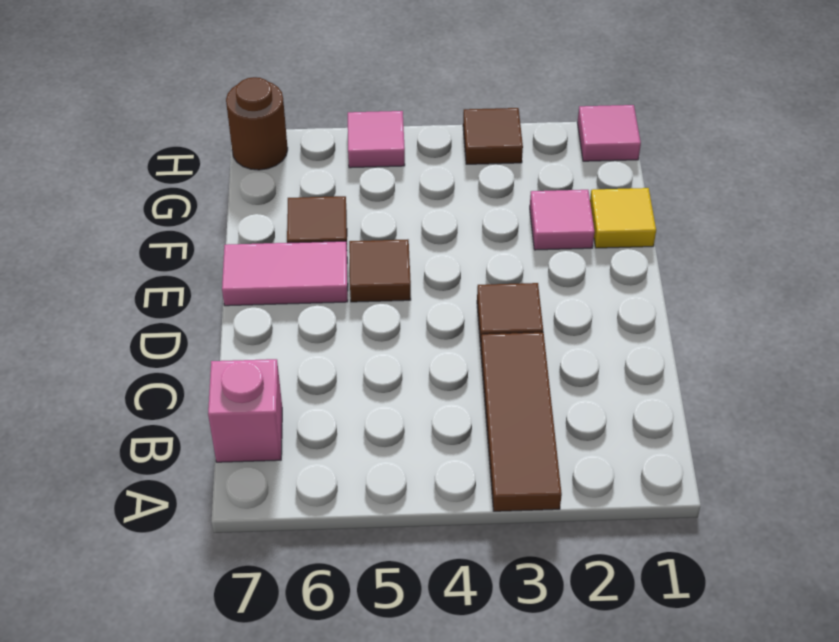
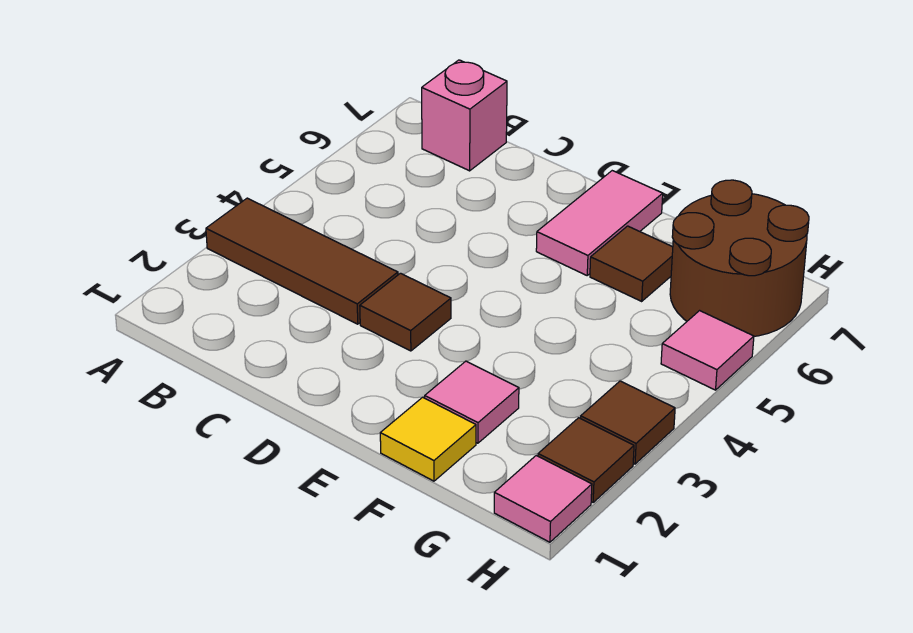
brown tile E5 level 1 -> brown tile H2 level 1
brown round brick H7 level 1 -> brown round brick G6:H7 level 1

